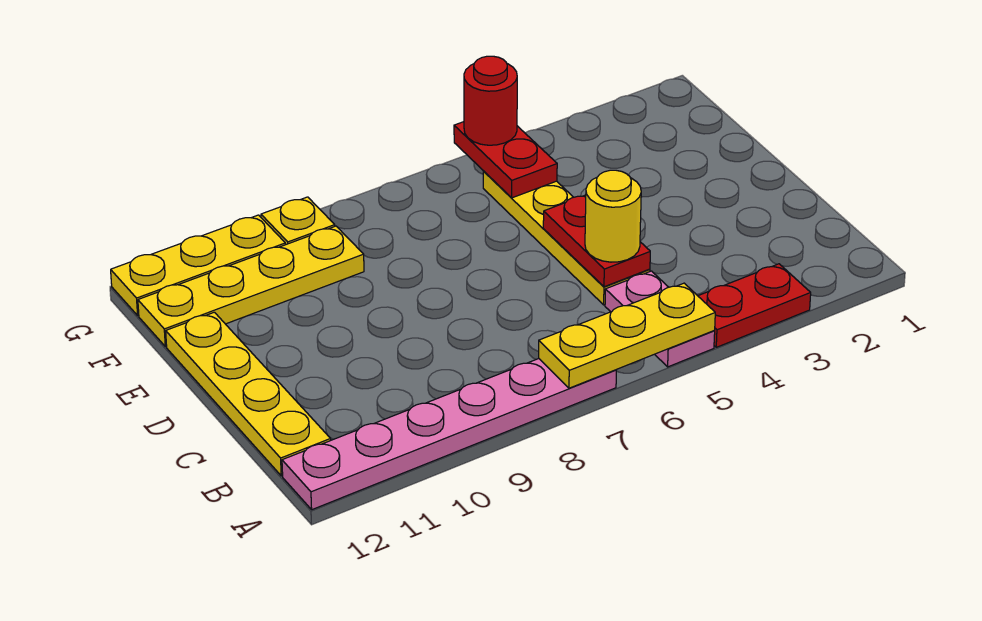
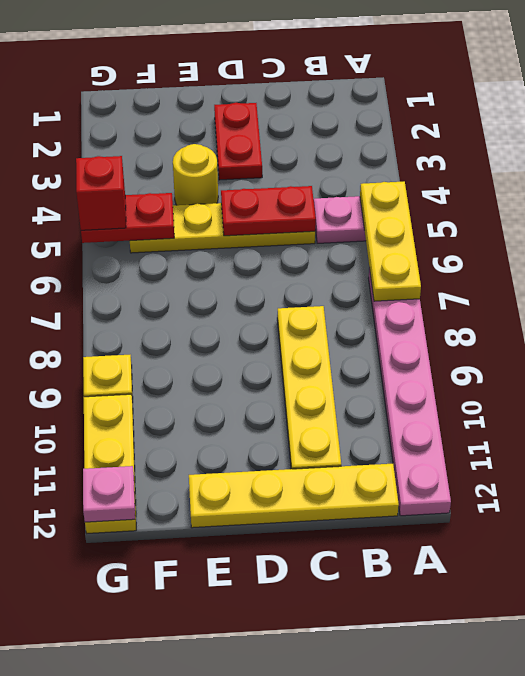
red plate A3:A4 level 1 -> red plate D2:D3 level 1
yellow round brick C5 level 3 -> yellow round brick E4 level 1
yellow plate F9:F12 level 1 -> yellow plate C8:C11 level 1
red round brick G5 level 3 -> red brick G5 level 3
none -> pink plate G12 level 2

